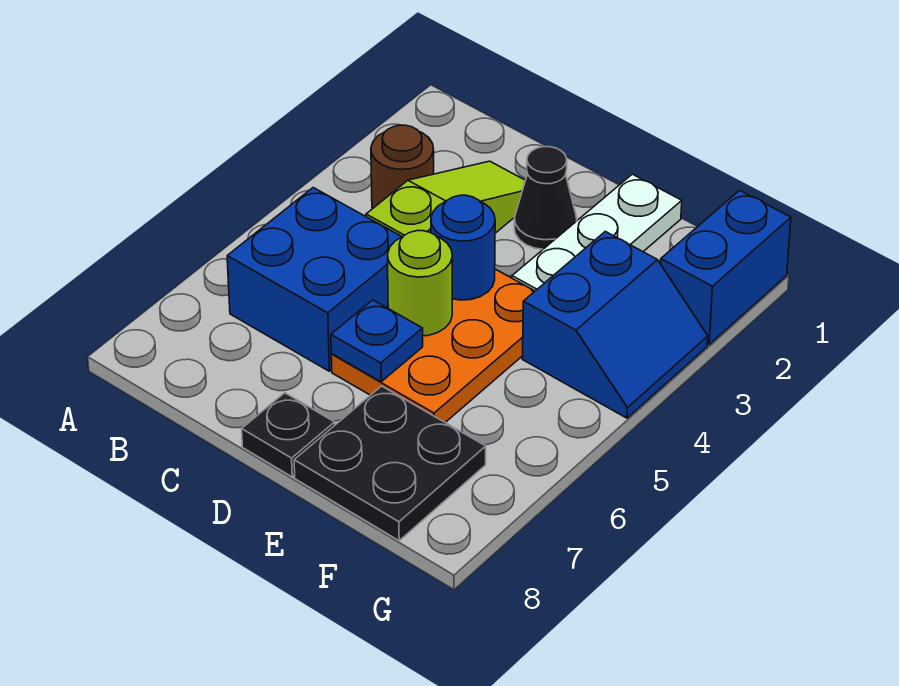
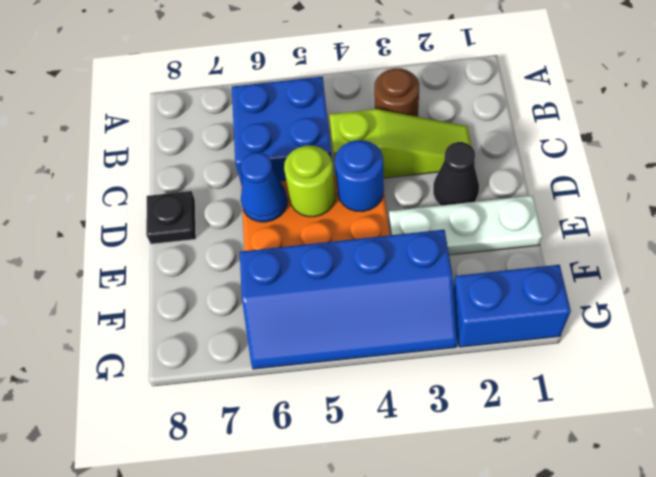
blue plate D6 level 2 -> blue cone D6 level 2
black plate E7:F8 level 1 -> none
blue slope F3:G4 level 1 top F -> blue slope F3:G6 level 1 top F

